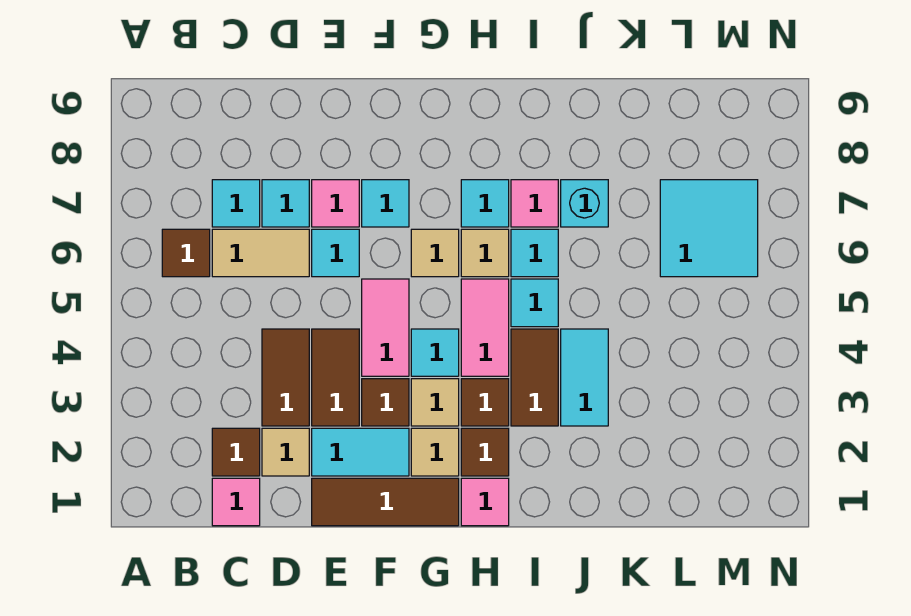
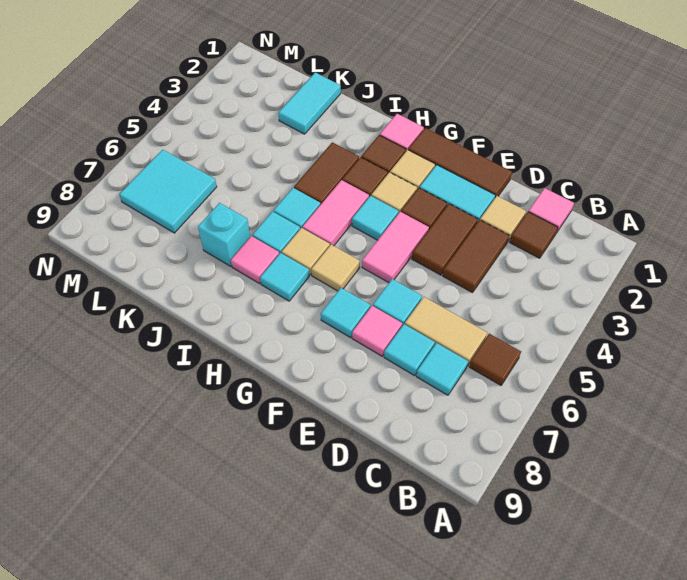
cyan tile J3:J4 level 1 -> cyan tile K1:K2 level 1

